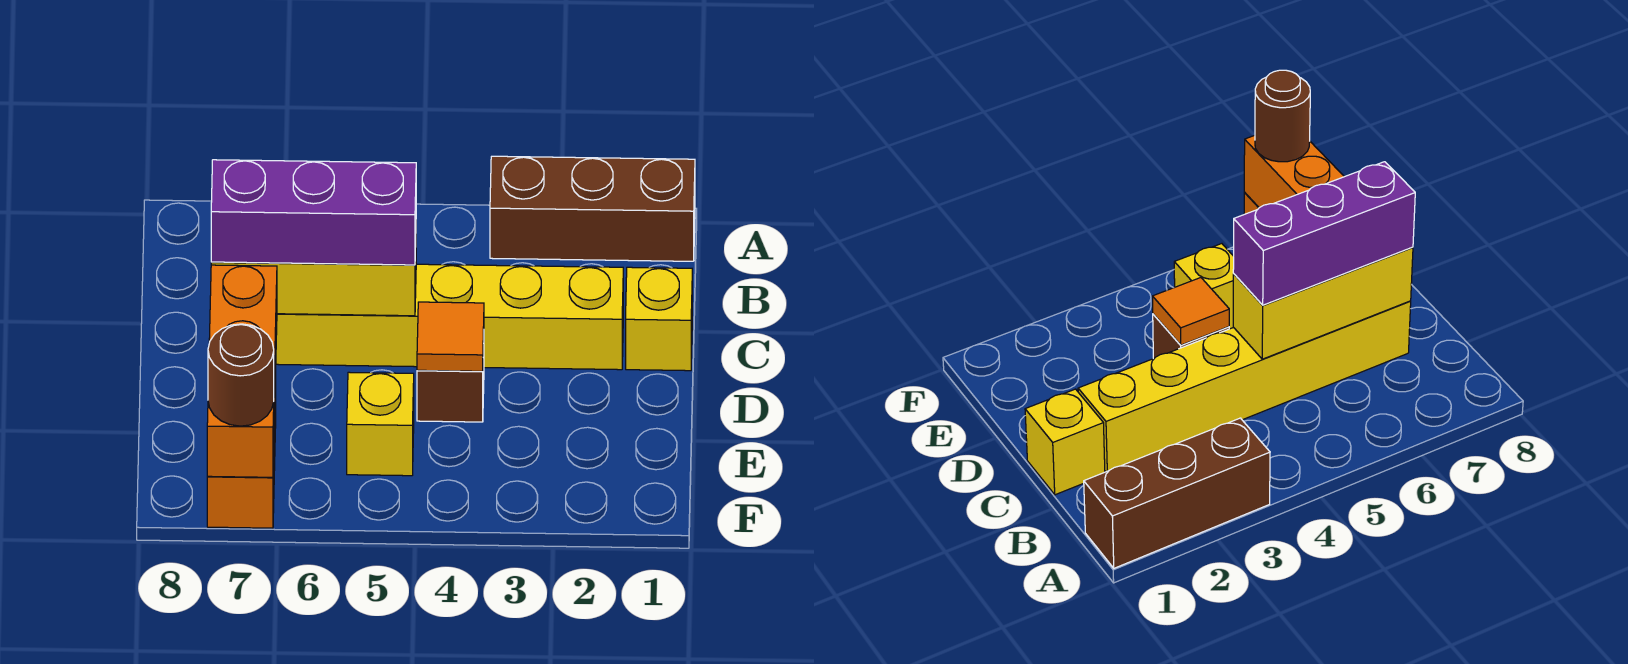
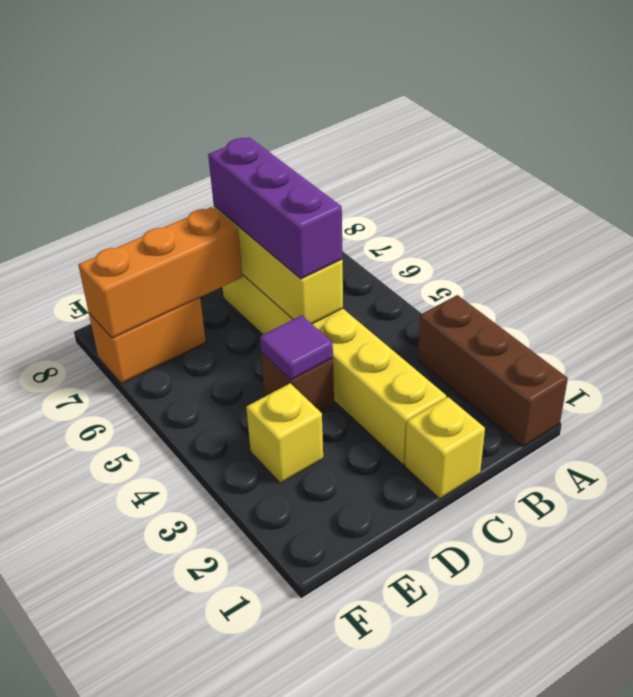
orange tile D4 level 2 -> purple tile D4 level 2
yellow brick E5 level 1 -> yellow brick E3 level 1
brown round brick F7 level 3 -> none

